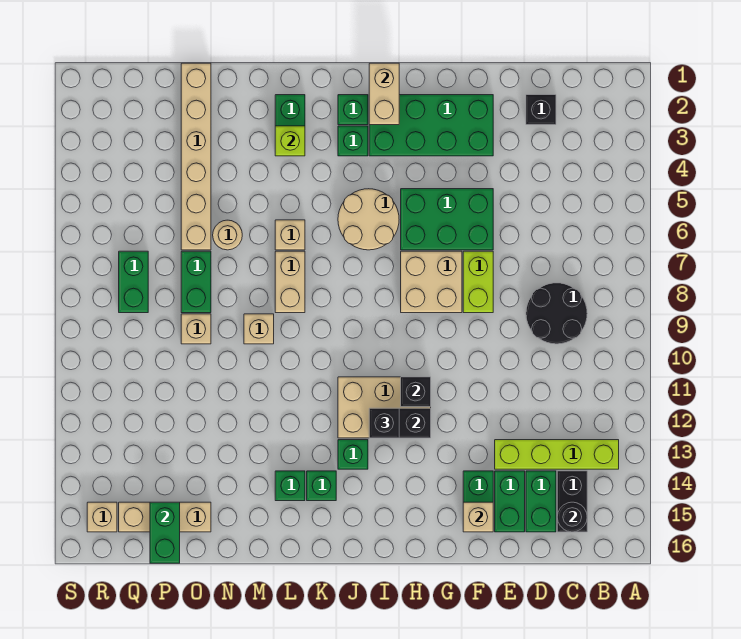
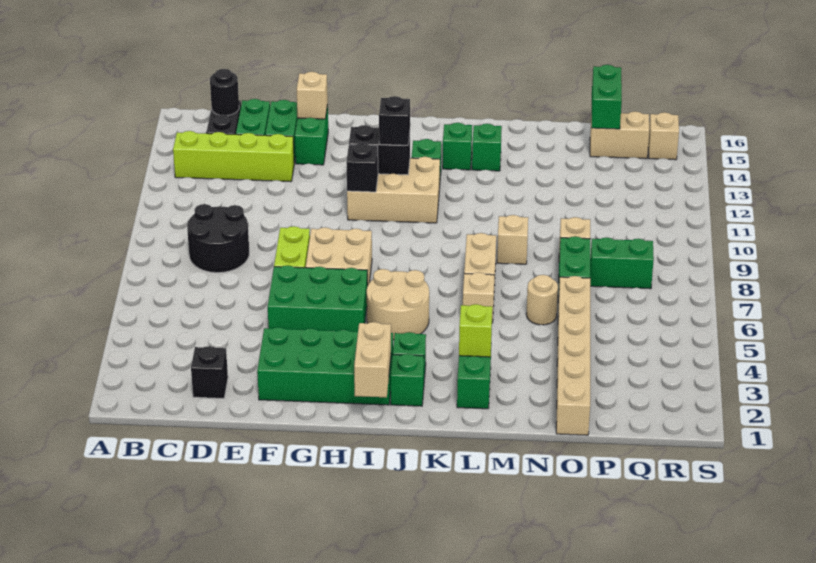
tan brick O15:Q15 level 1 -> tan brick P15:Q15 level 1
green brick Q7:Q8 level 1 -> green brick P8:Q8 level 1

